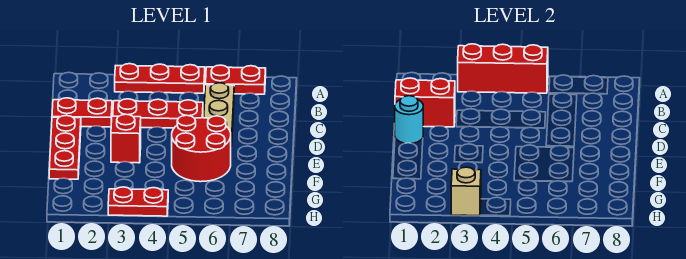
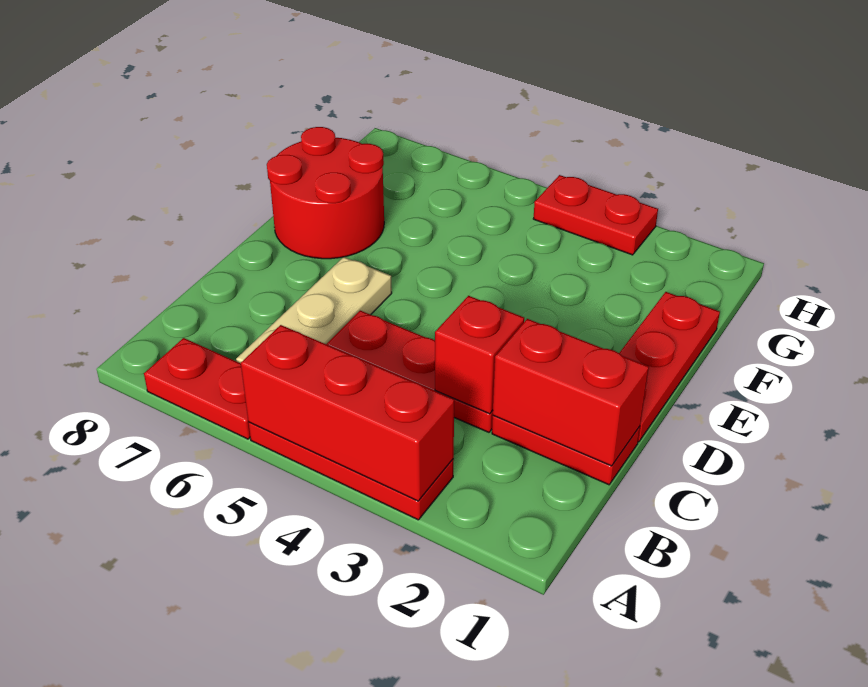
cyan round brick D1 level 2 -> none
red brick E3 level 1 -> red brick C3 level 2
red round brick E5:F6 level 1 -> red round brick E7:F8 level 1
tan brick H3 level 2 -> none

